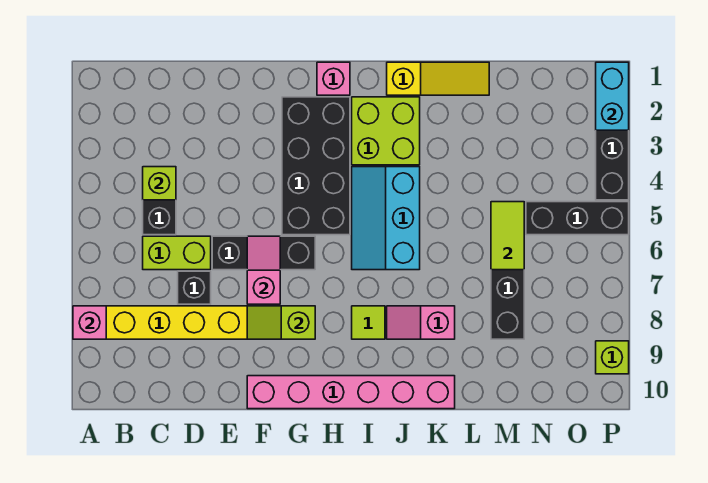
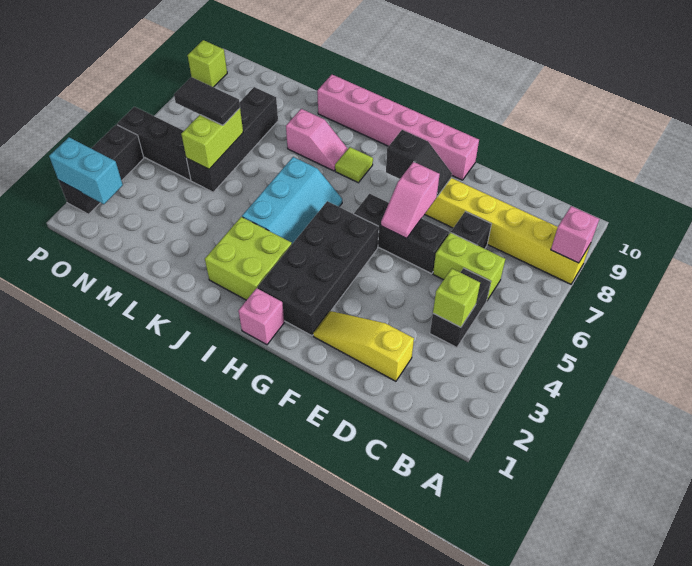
lime slope F8:G8 level 2 top G -> black slope F8:G8 level 2 top G
yellow slope J1:L1 level 1 top J -> yellow slope D2:F2 level 1 top D
lime tile M5:M6 level 2 -> lime brick M5:M6 level 2
none -> black tile M6:N6 level 3
cyan brick P1:P2 level 2 -> cyan brick O2:P2 level 2

